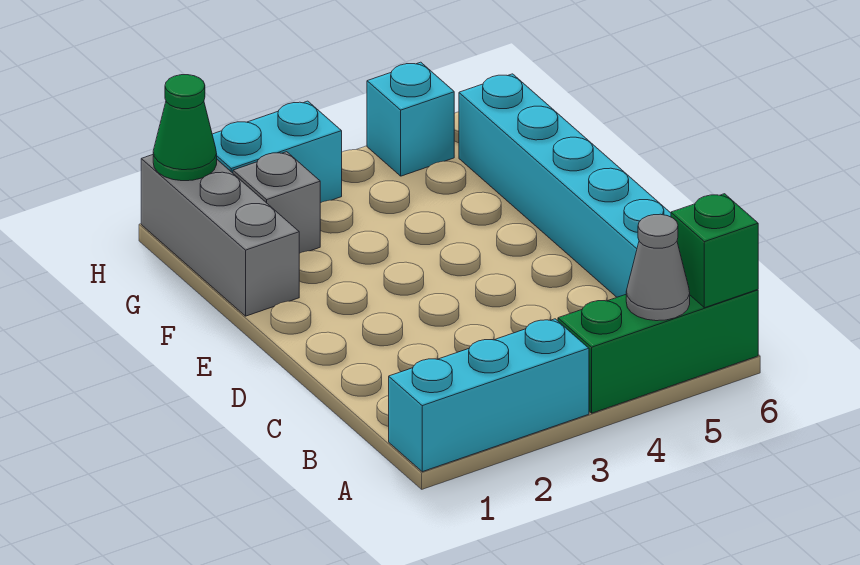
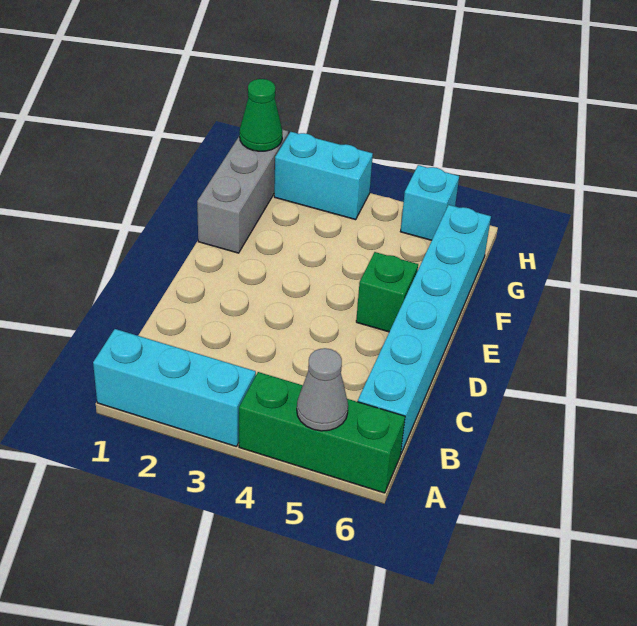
green brick A6 level 2 -> green brick E5 level 1
grey brick G2 level 1 -> none

